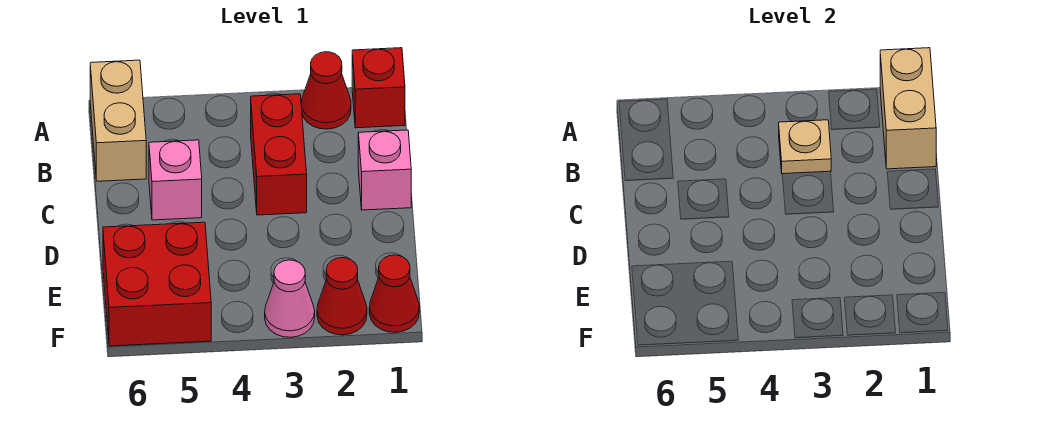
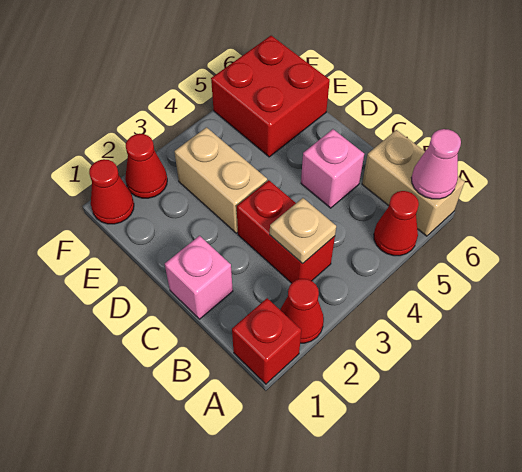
tan brick A1:B1 level 2 -> tan brick D3:E3 level 1
none -> red cone A5 level 1
pink cone F3 level 1 -> pink cone A6 level 2

